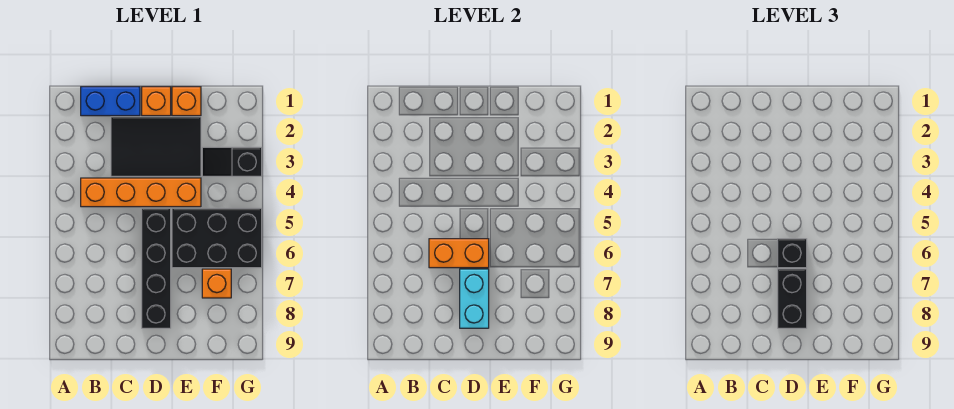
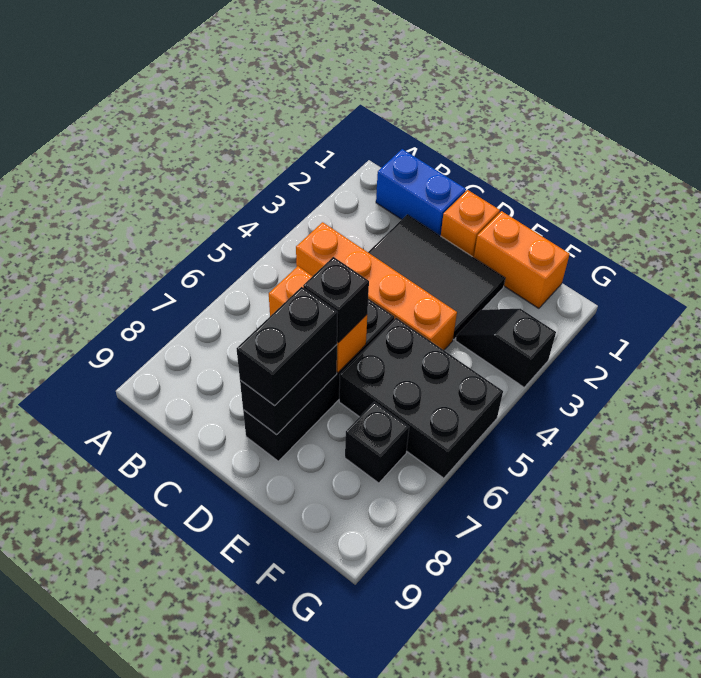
cyan brick D7:D8 level 2 -> black brick D7:D8 level 2
orange brick E1 level 1 -> orange brick E1:F1 level 1
orange brick F7 level 1 -> black brick F7 level 1

